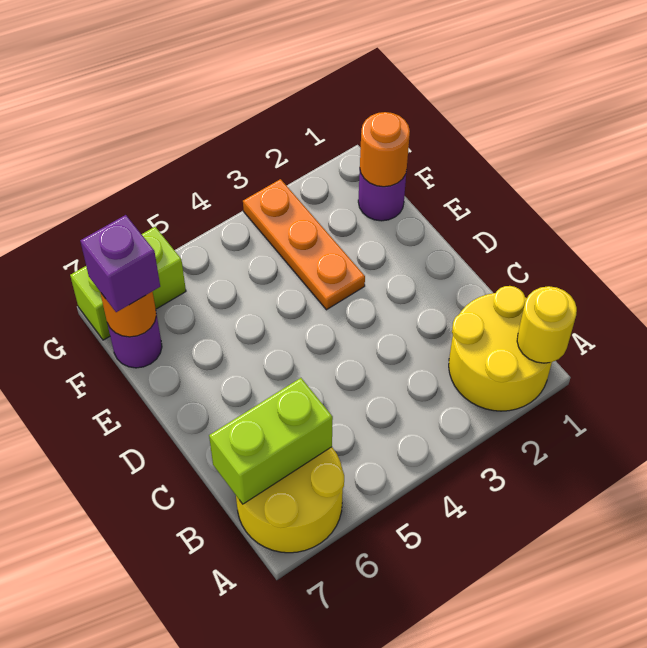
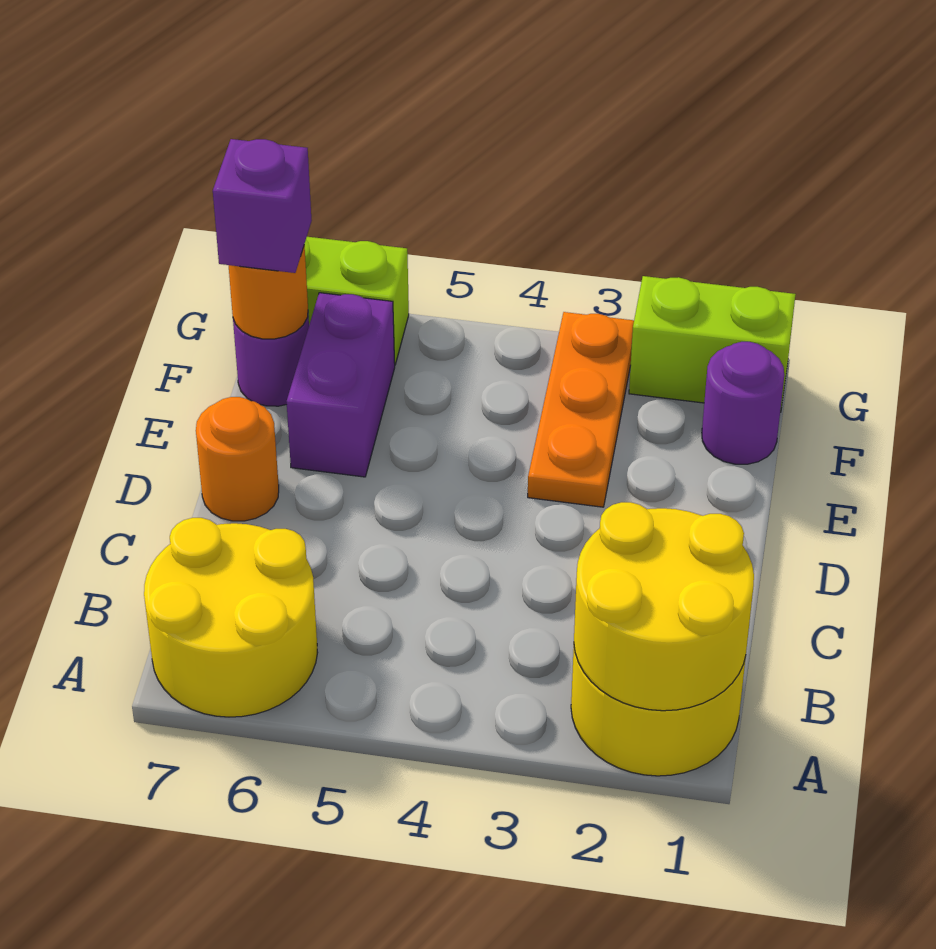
yellow round brick A1 level 2 -> yellow round brick A1:B2 level 2
lime brick B6:B7 level 2 -> lime brick G1:G2 level 1
none -> purple brick E6:F6 level 1
orange round brick F1 level 2 -> orange round brick D7 level 1

